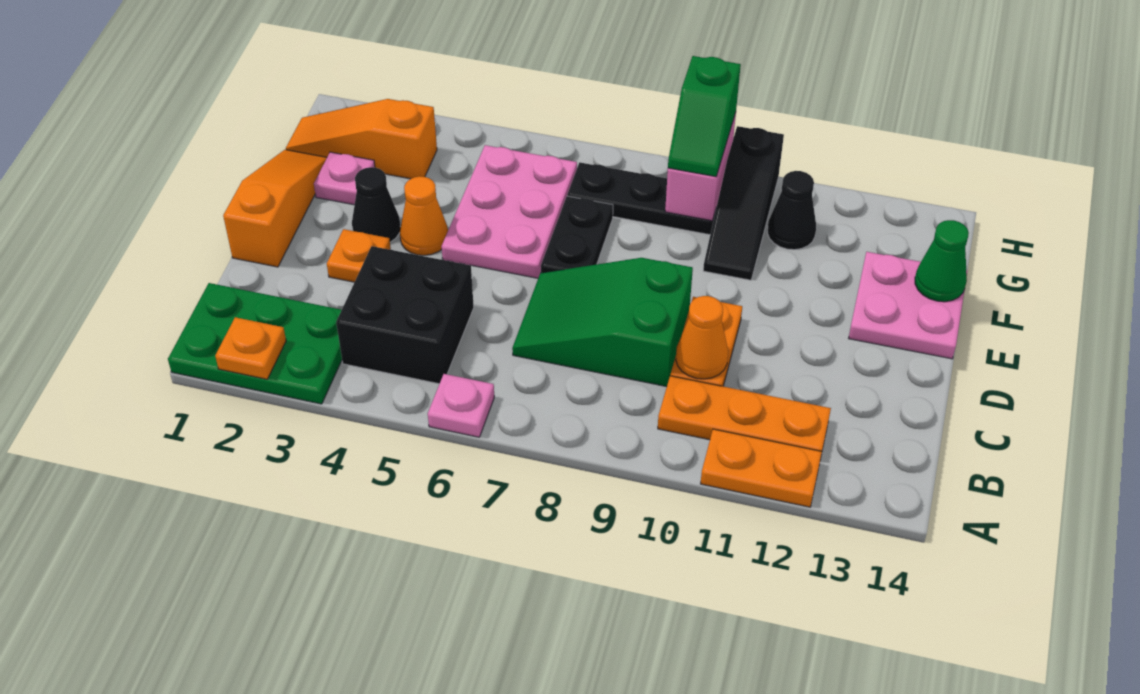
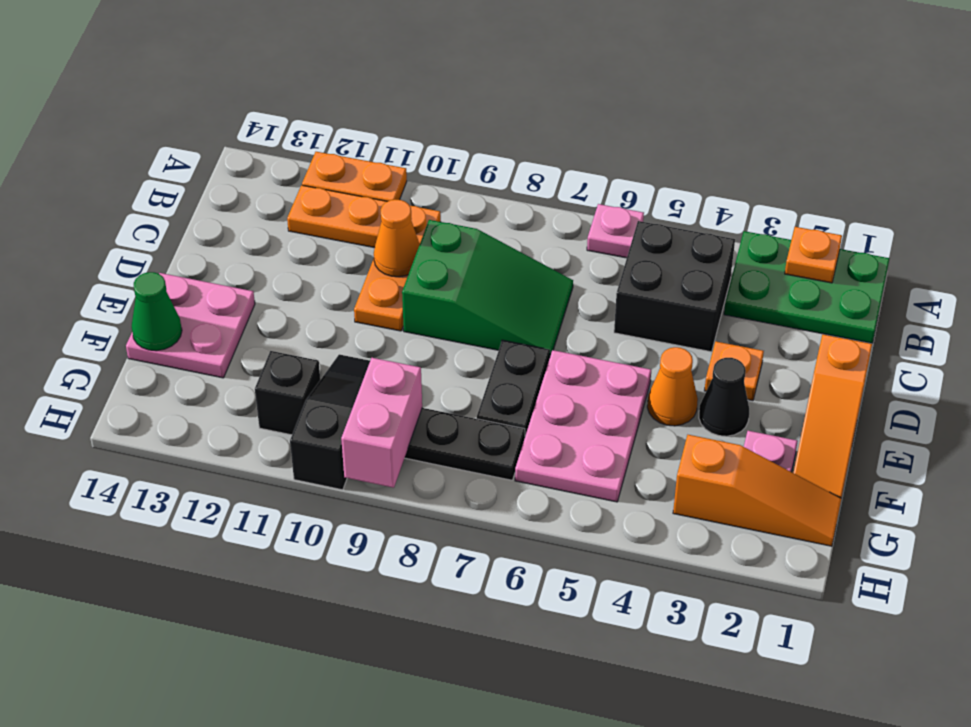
green slope G9:H9 level 3 top H -> none
black cone G11 level 1 -> black brick G11 level 1

